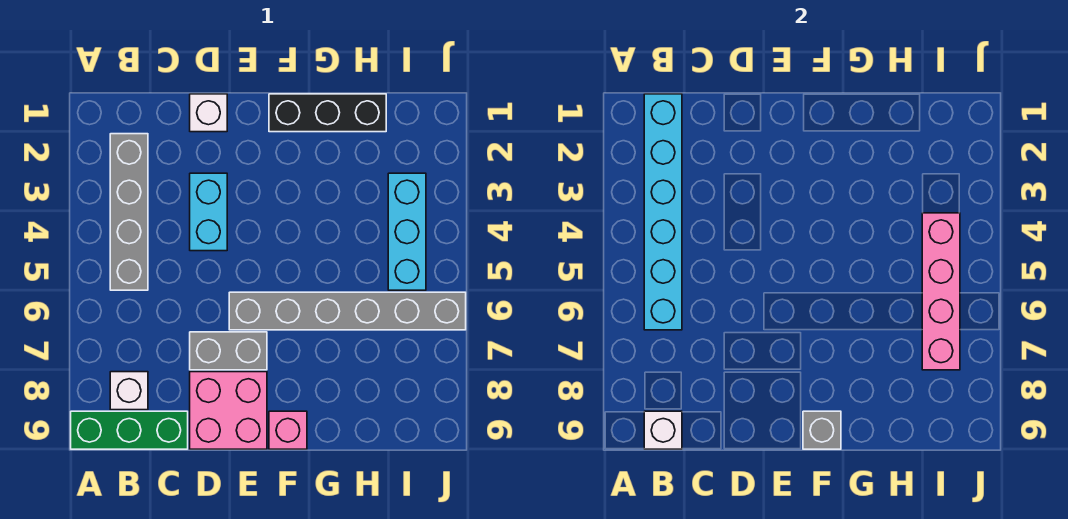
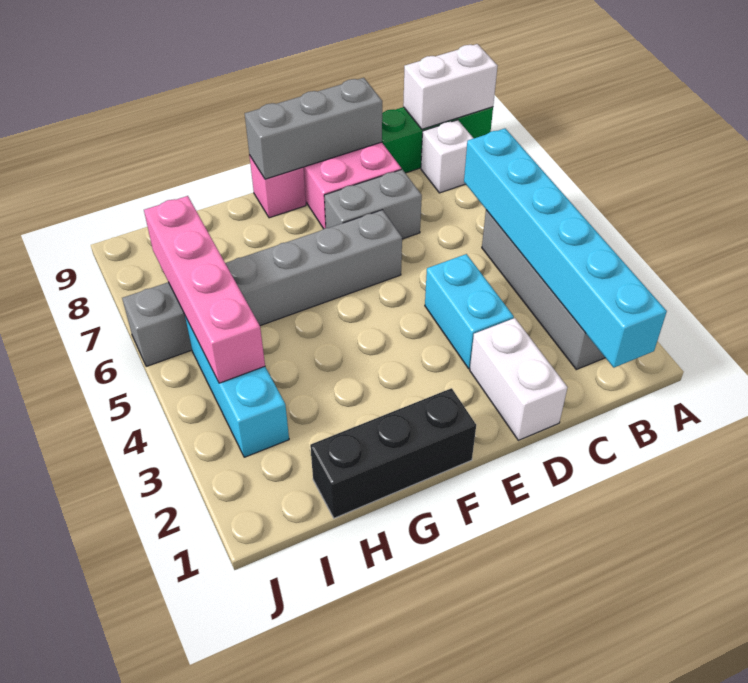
white brick B9 level 2 -> white brick A9:B9 level 2
white brick D1 level 1 -> white brick D1:D2 level 1
grey brick F9 level 2 -> grey brick D9:F9 level 2

